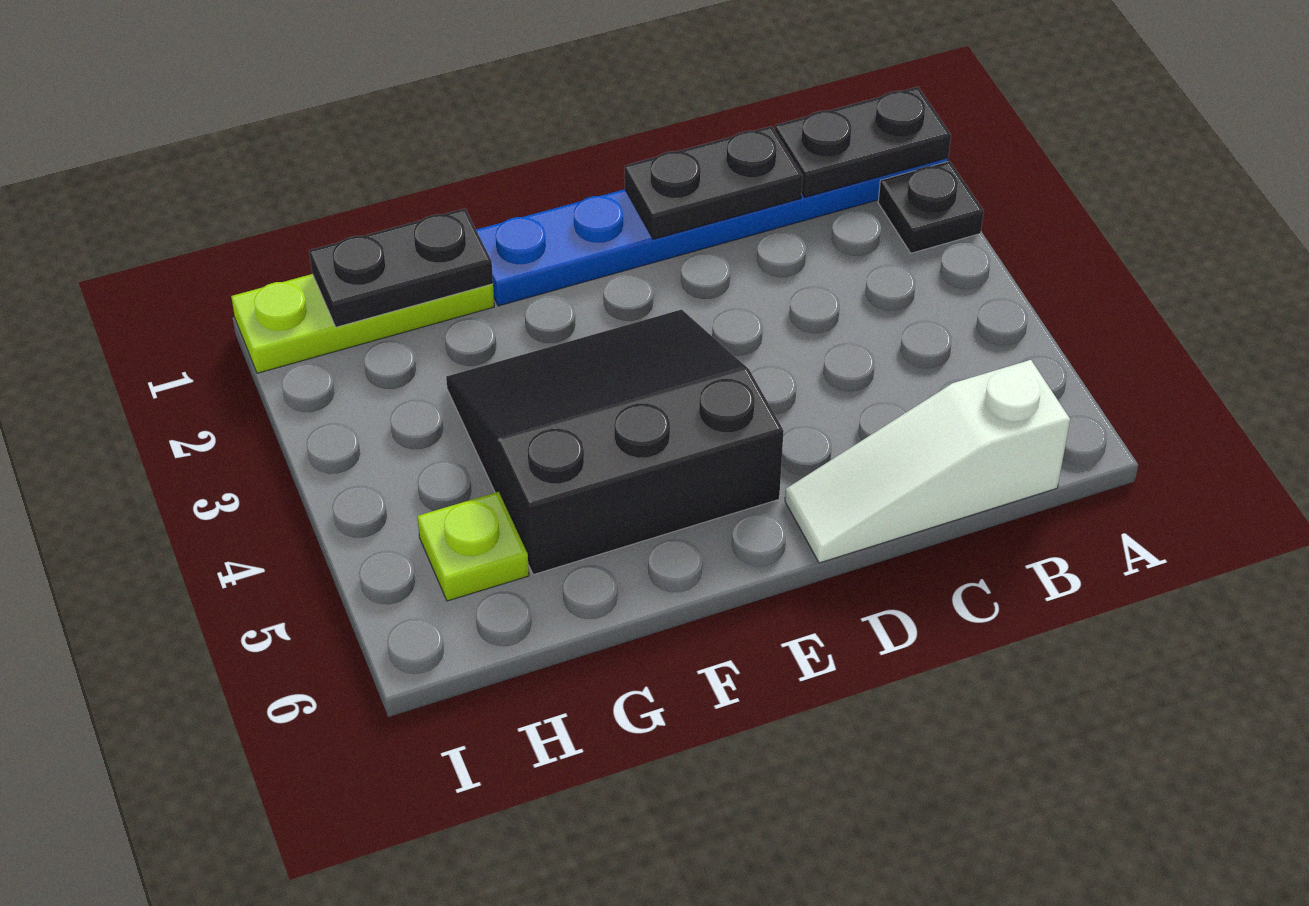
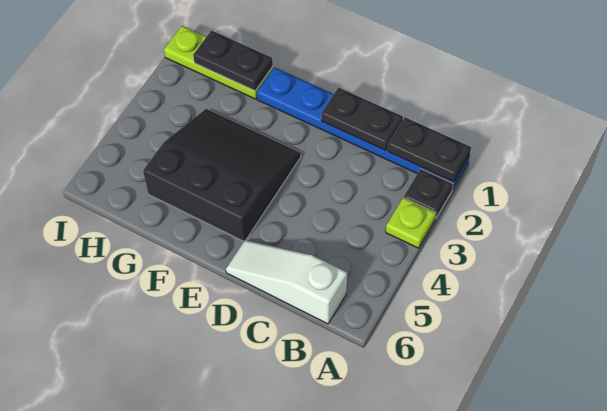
lime plate H5 level 1 -> lime plate A3 level 1

